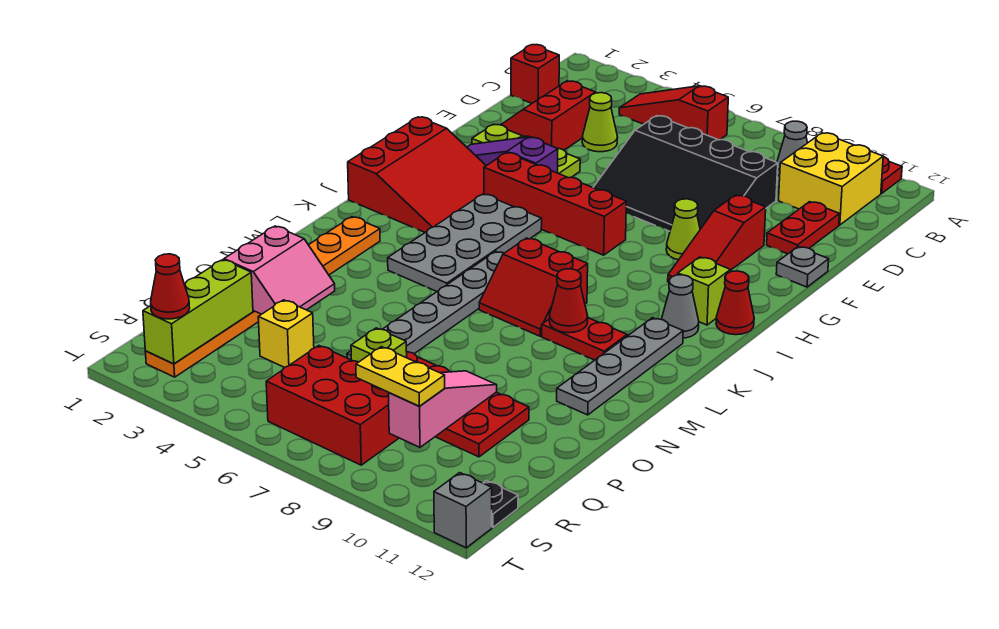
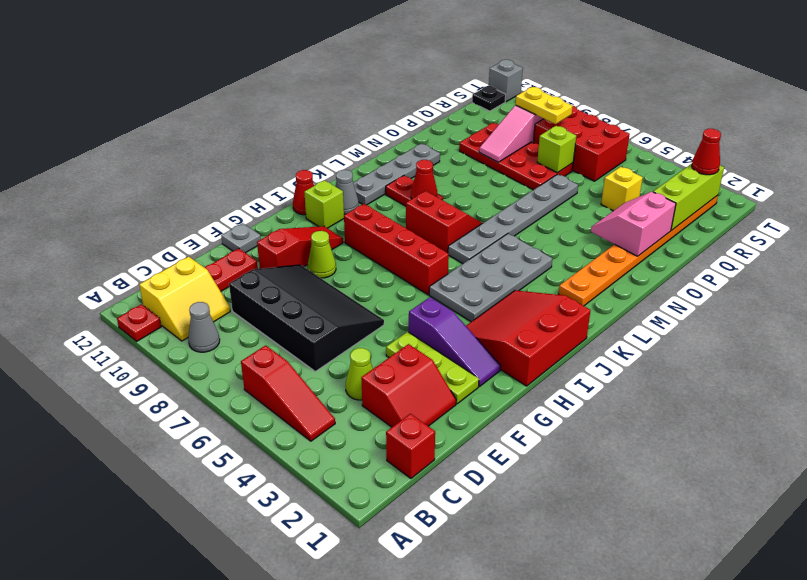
yellow brick B10:C11 level 1 -> yellow slope B10:C11 level 1 top 11
red brick H4:H7 level 1 -> red brick I6:I9 level 1

